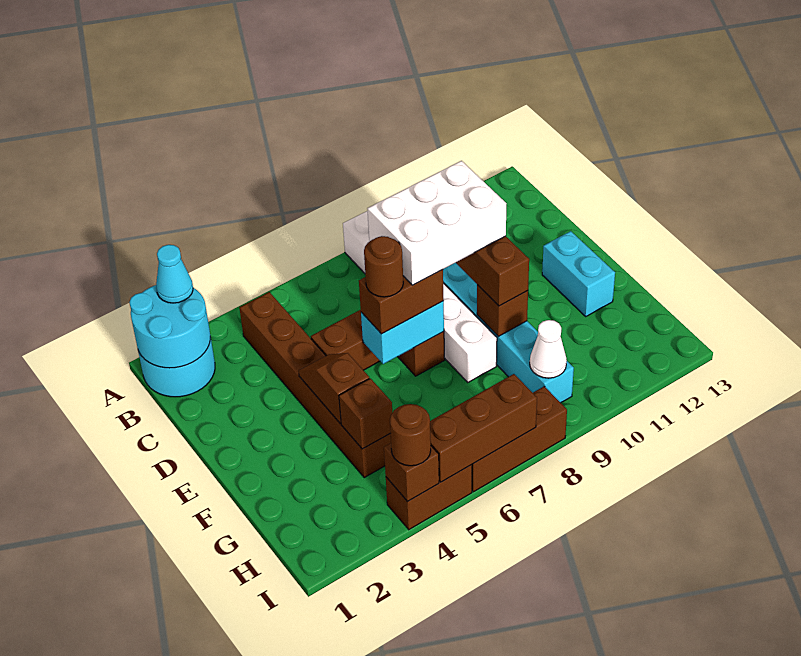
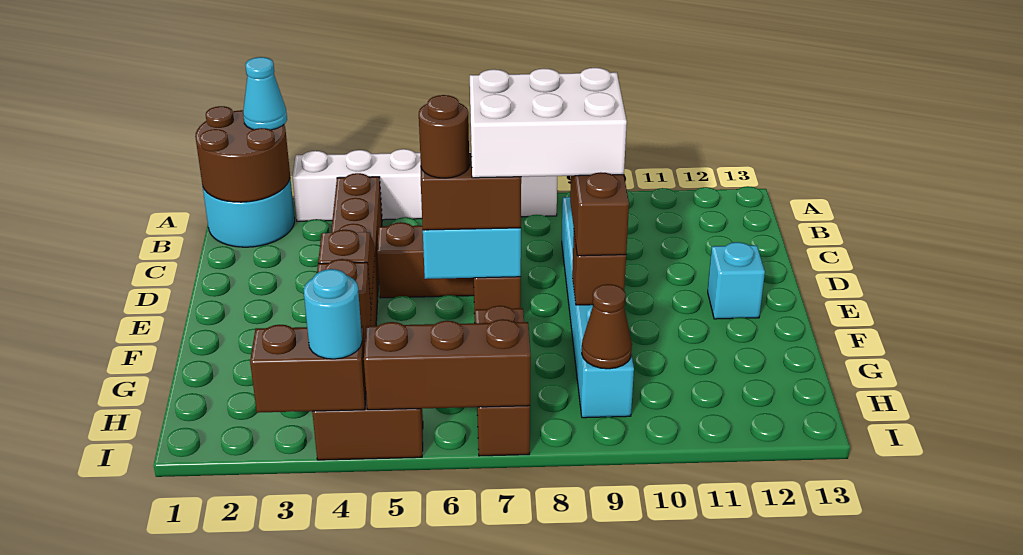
cyan round brick A1:B2 level 2 -> brown round brick A1:B2 level 2
white brick A8:F8 level 1 -> white brick A3:A8 level 1
cyan brick E12:F12 level 1 -> cyan brick E12 level 1
white cone H9 level 2 -> brown cone H9 level 2
brown brick I4 level 2 -> brown brick I3:I4 level 2
brown round brick I4 level 3 -> cyan round brick I4 level 3
brown brick I6:I8 level 1 -> brown brick G7:I7 level 1

